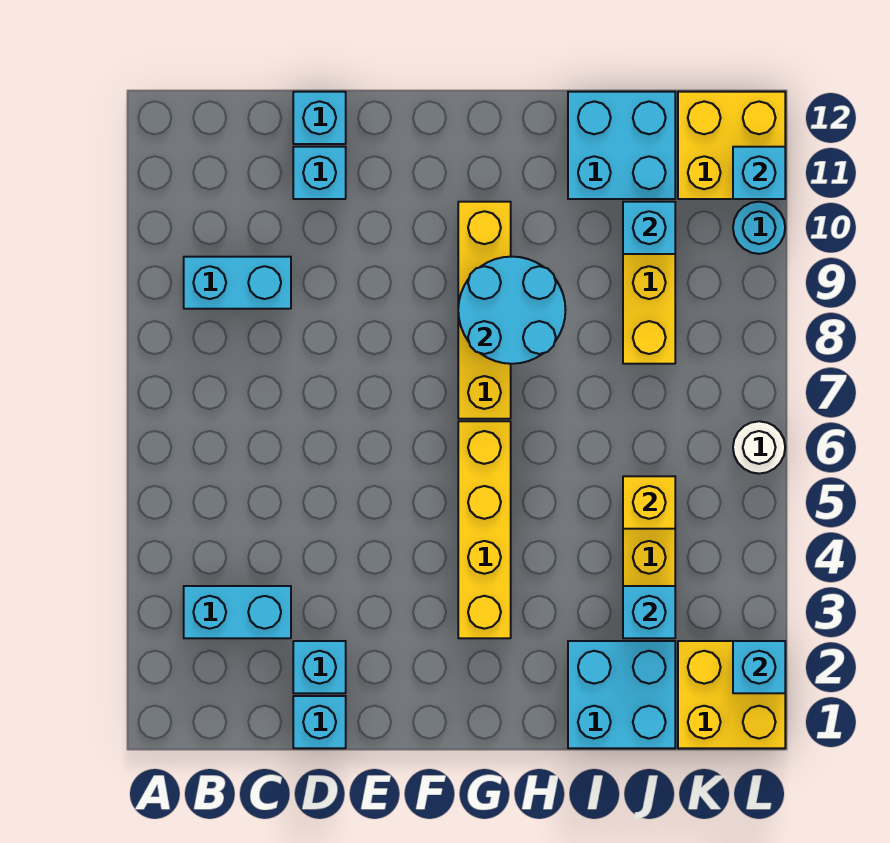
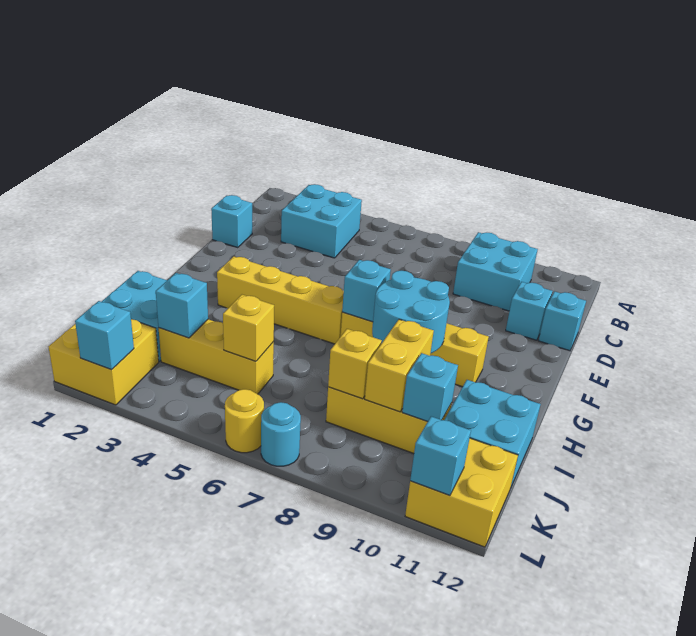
cyan brick B3:C3 level 1 -> cyan brick B3:C4 level 1
cyan brick B9:C9 level 1 -> cyan brick B9:C10 level 1
cyan brick D2 level 1 -> cyan brick G7 level 2
none -> yellow brick I9:J9 level 2
none -> yellow brick J8 level 2
white round brick L6 level 1 -> yellow round brick L6 level 1
cyan round brick L10 level 1 -> cyan round brick L7 level 1

